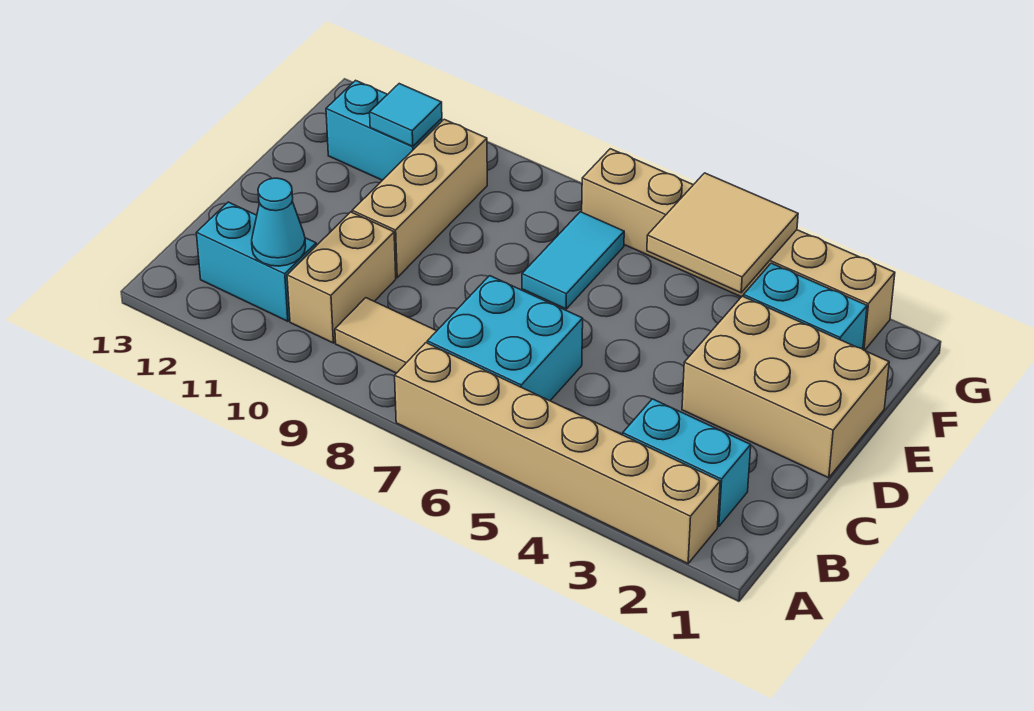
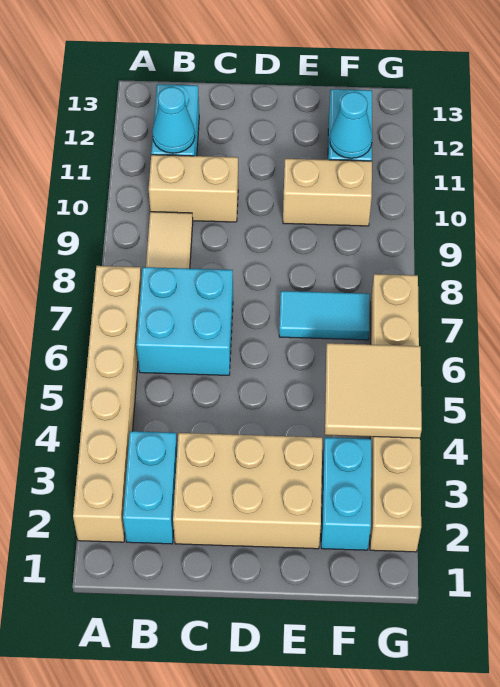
tan brick D1:E3 level 1 -> tan brick C2:E3 level 1
tan brick D10:F10 level 1 -> tan brick E10:F10 level 1
cyan tile F11 level 2 -> cyan cone F11 level 2

